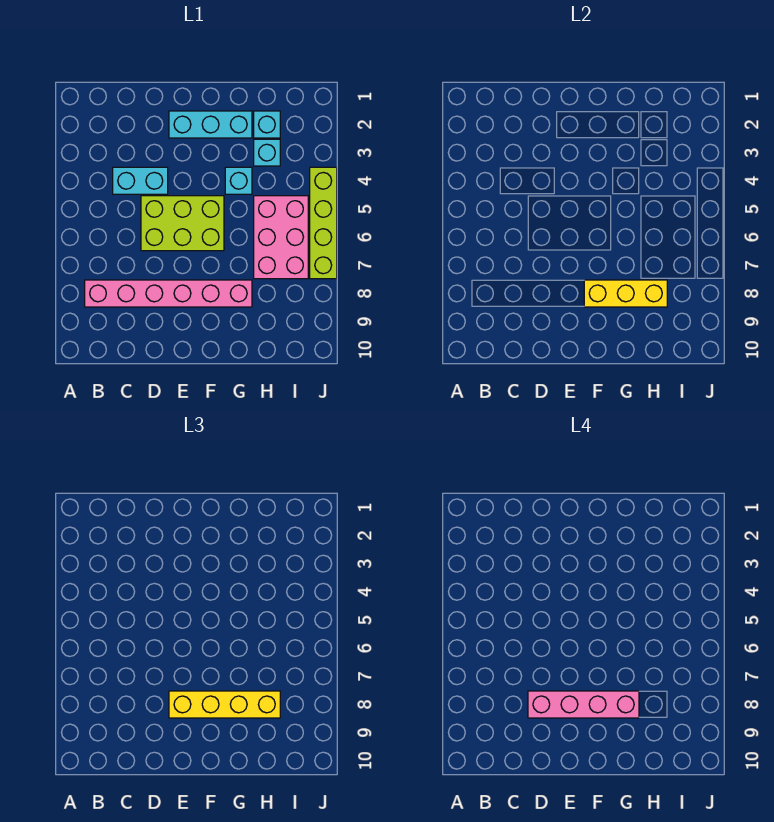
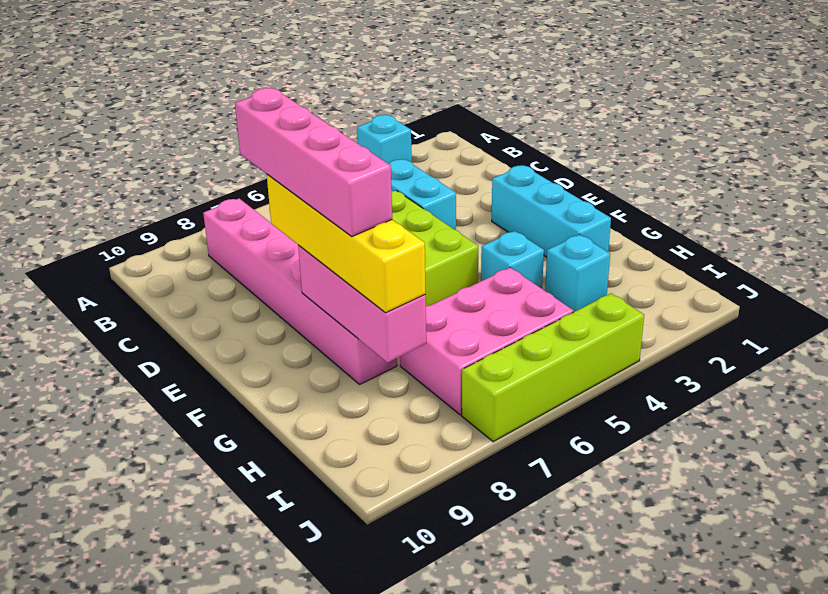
yellow brick F8:H8 level 2 -> pink brick F8:H8 level 2
cyan brick H2 level 1 -> cyan brick A3 level 1

